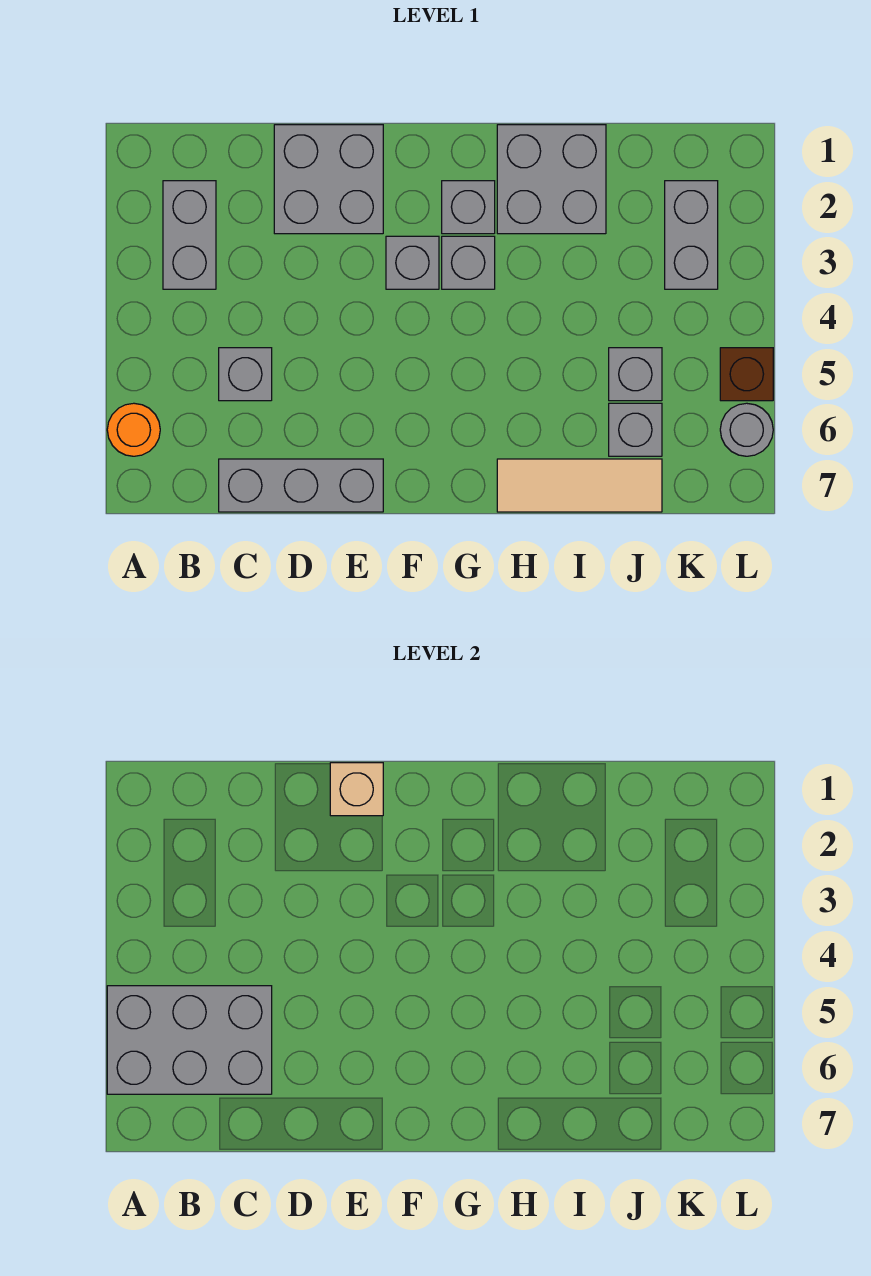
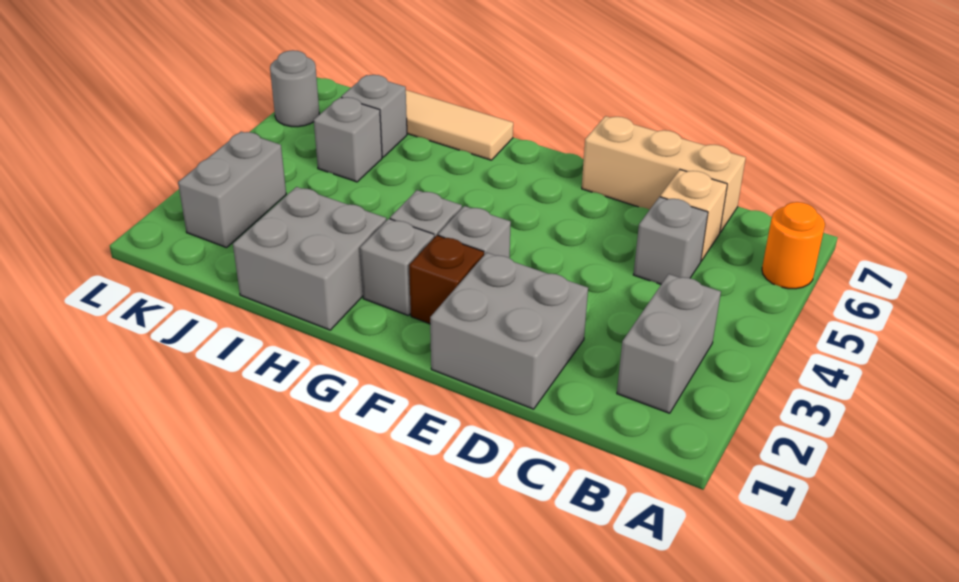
grey brick A5:C6 level 2 -> none
grey brick C7:E7 level 1 -> tan brick C7:E7 level 1
tan brick E1 level 2 -> tan brick C6 level 1
brown brick L5 level 1 -> brown brick F2 level 1

